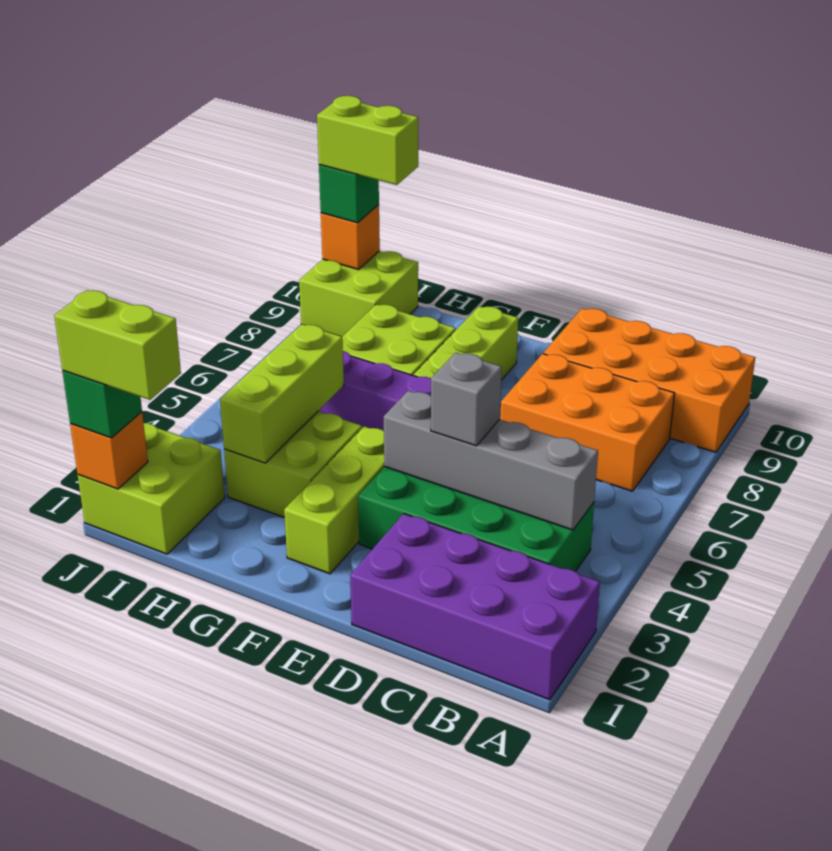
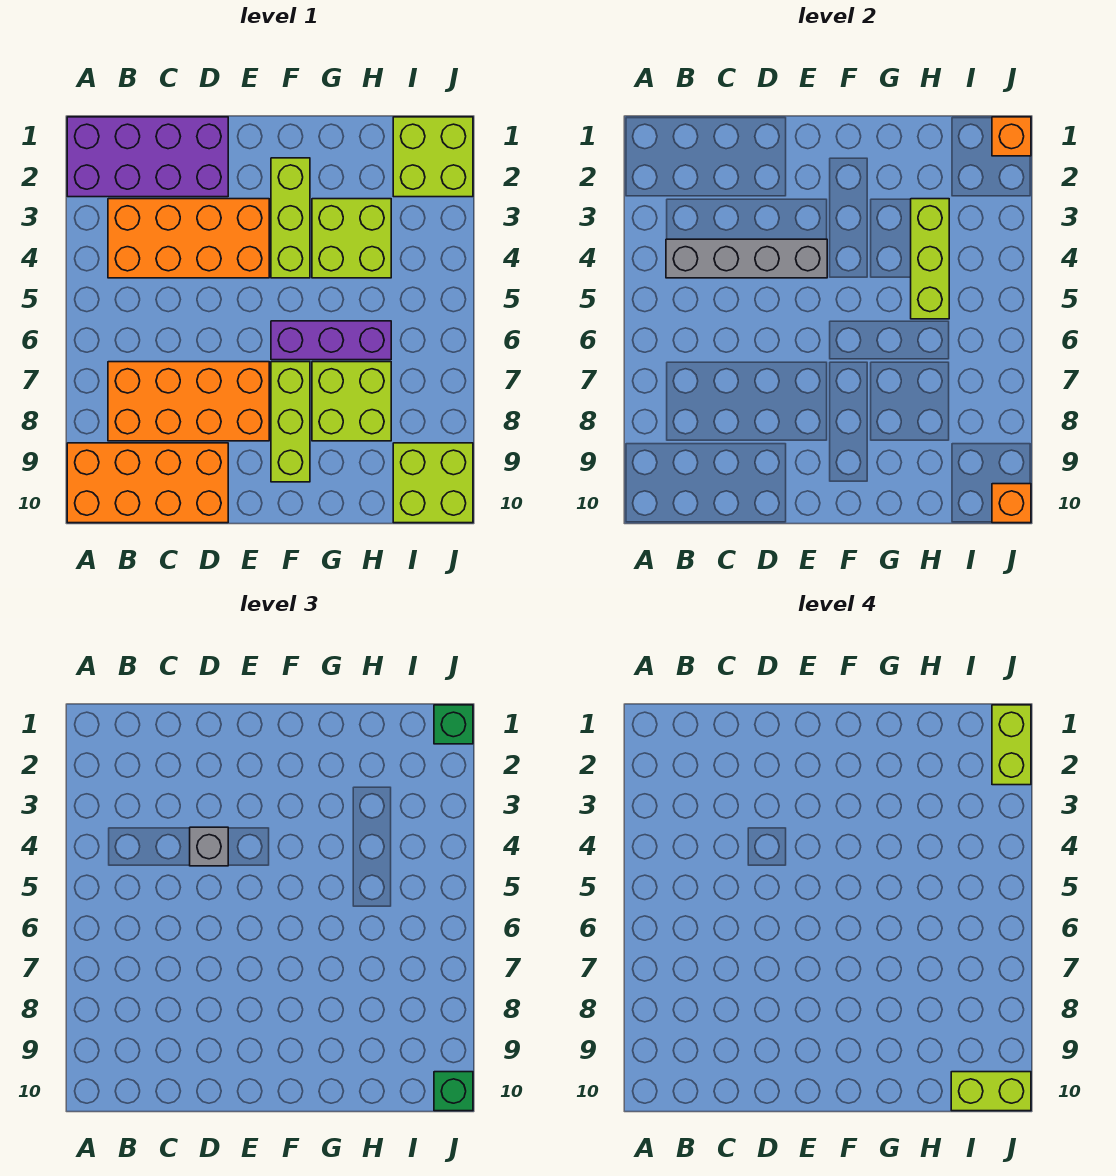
green brick B3:E4 level 1 -> orange brick B3:E4 level 1
orange brick B7:D8 level 1 -> orange brick B7:E8 level 1
lime brick I1:J1 level 4 -> lime brick J1:J2 level 4

